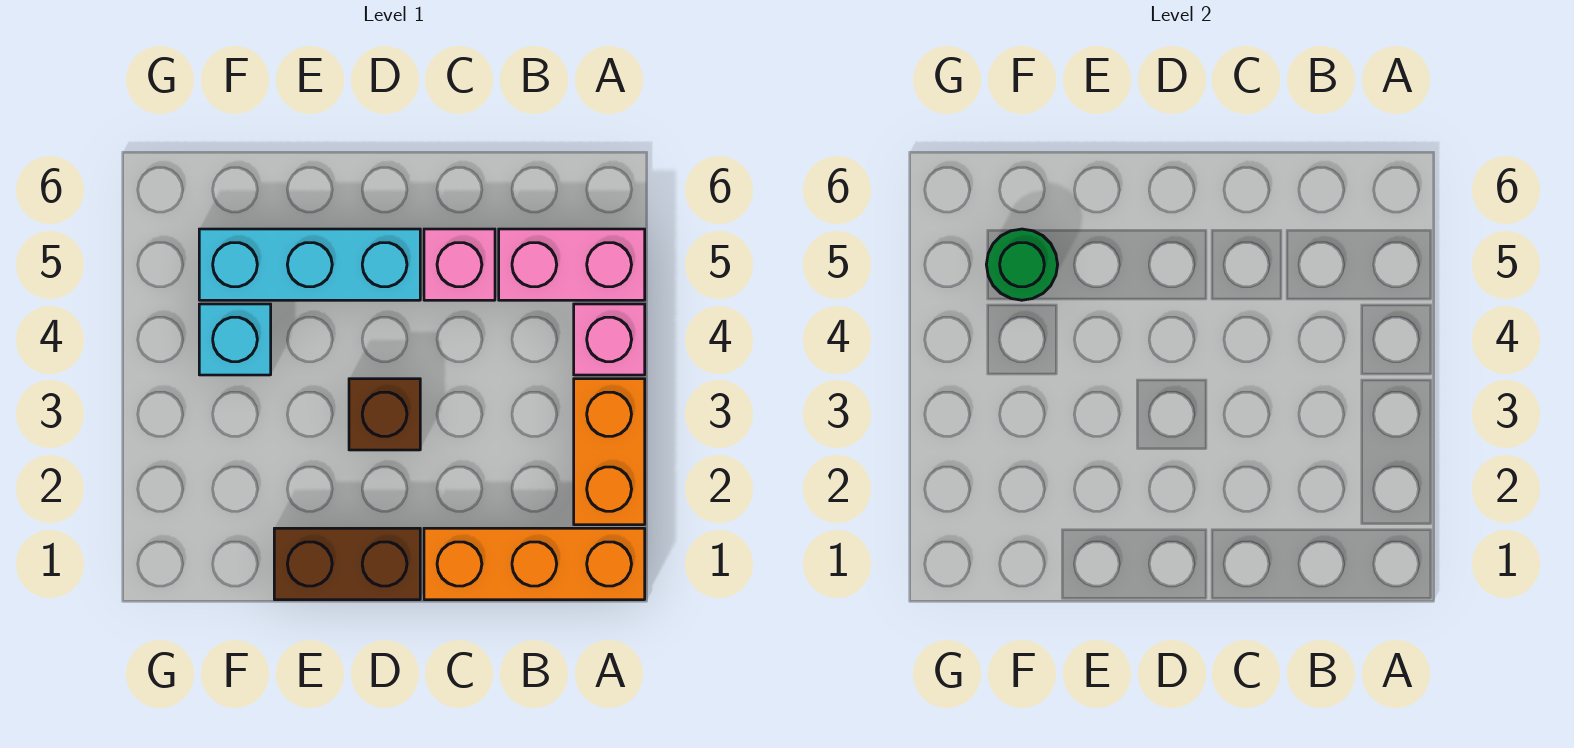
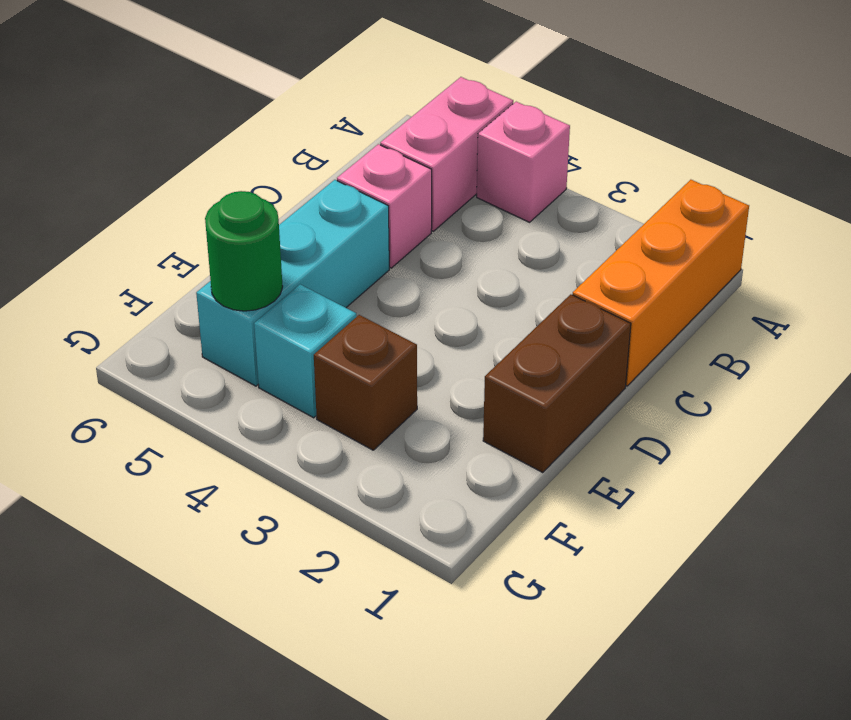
orange brick A2:A3 level 1 -> none
brown brick D3 level 1 -> brown brick F3 level 1

